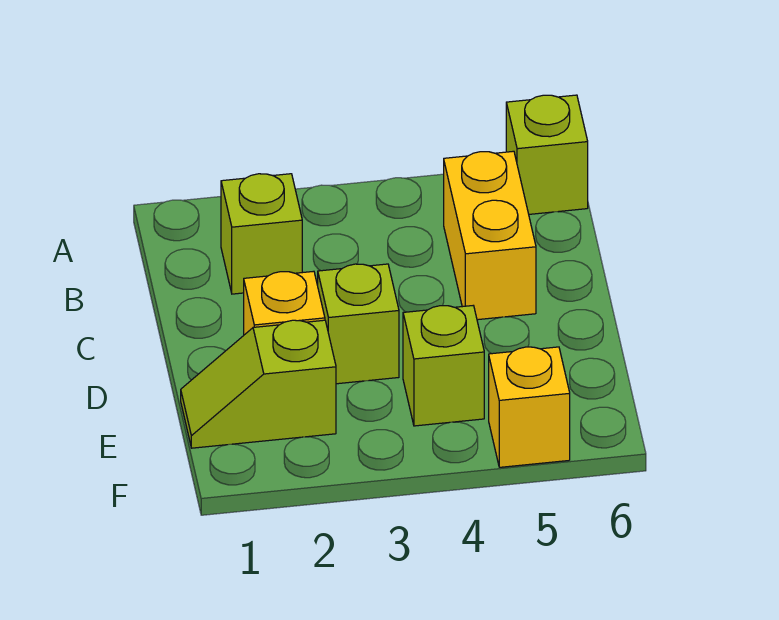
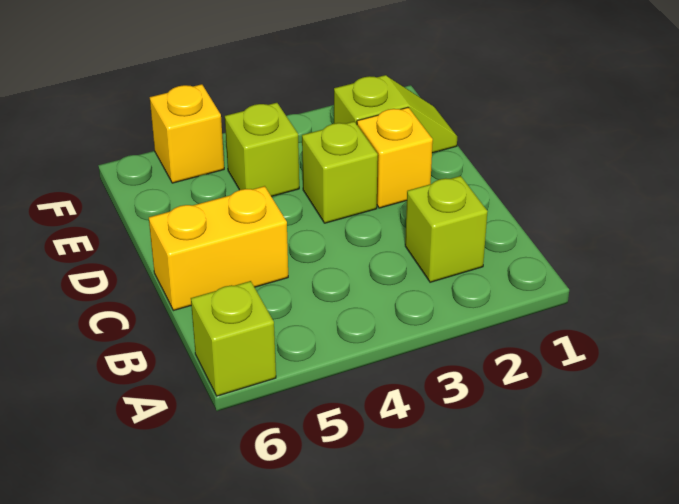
yellow brick B5:C5 level 1 -> yellow brick C5:C6 level 1

